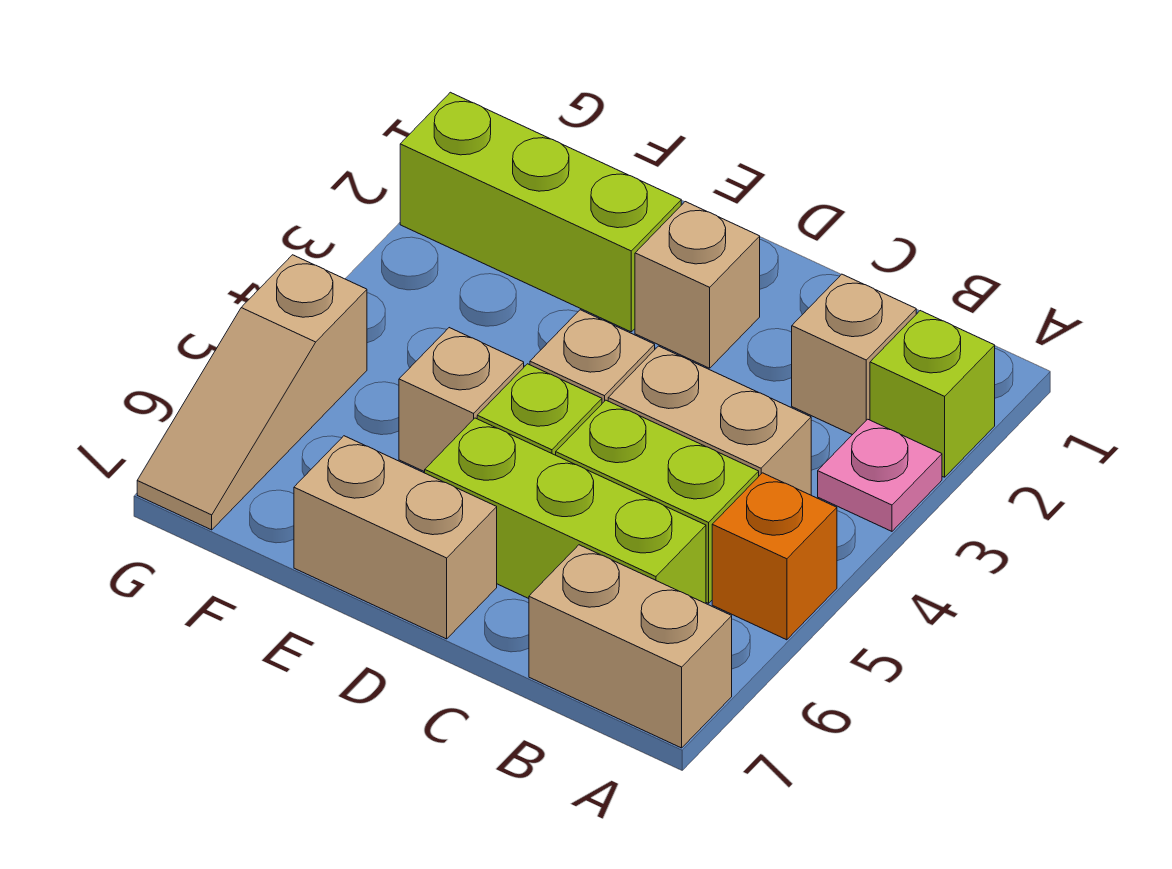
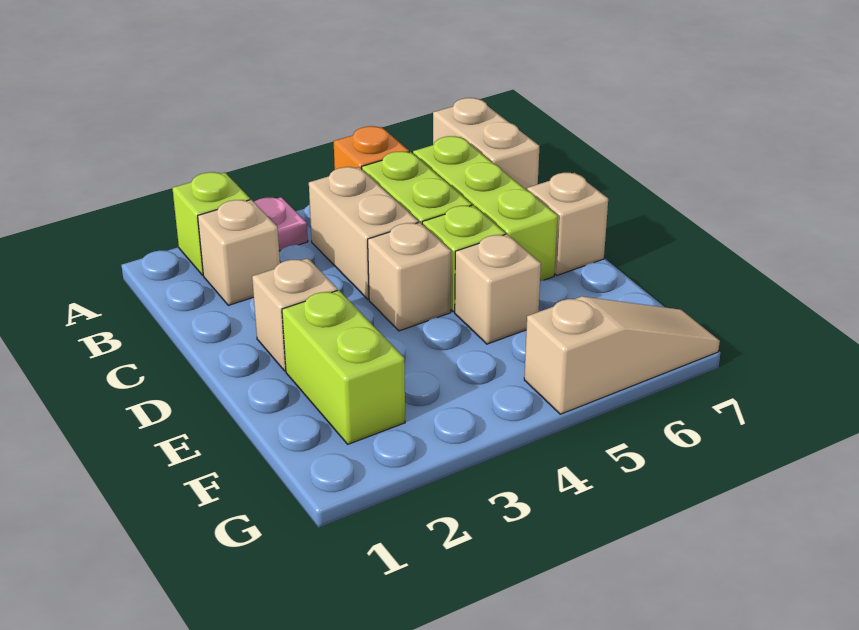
tan brick D7:E7 level 1 -> tan brick D7 level 1
lime brick E2:G2 level 1 -> lime brick E2:F2 level 1

